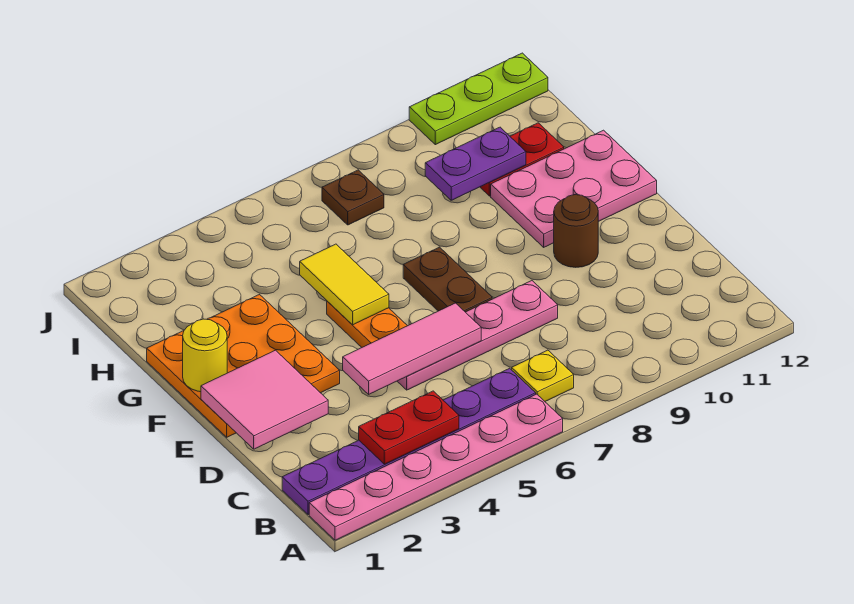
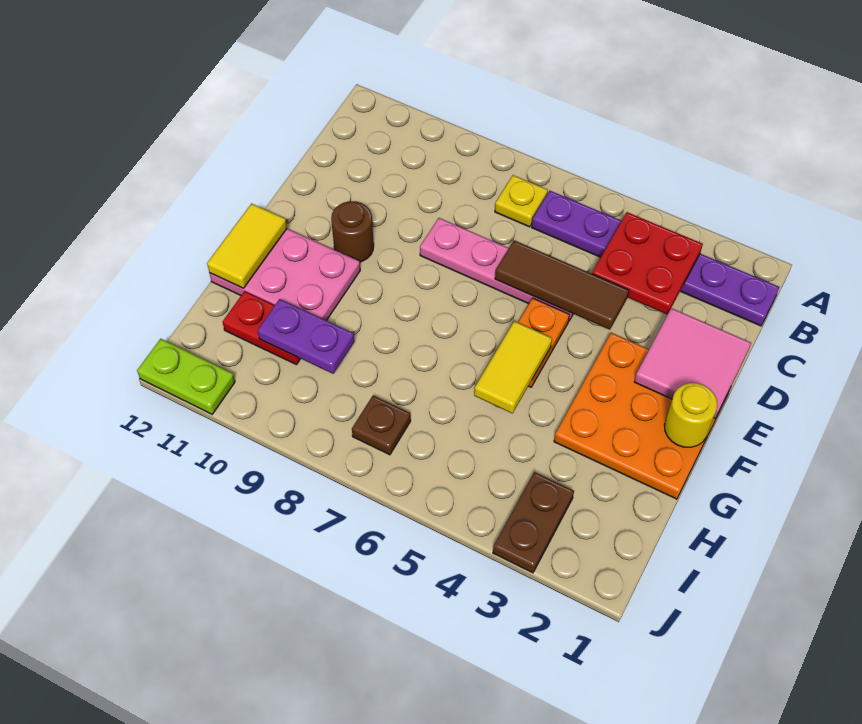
pink plate A1:A6 level 1 -> none
red plate B3:B4 level 2 -> red plate B3:C4 level 2
pink tile D4:D6 level 2 -> brown tile D4:D6 level 2
brown plate E7:F7 level 1 -> brown plate I3:J3 level 1
none -> yellow tile F12:G12 level 2
lime plate J10:J12 level 1 -> lime plate J11:J12 level 1

